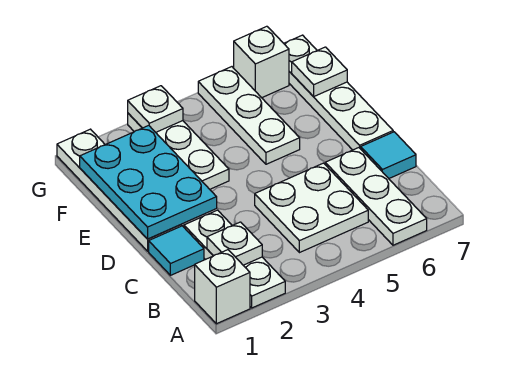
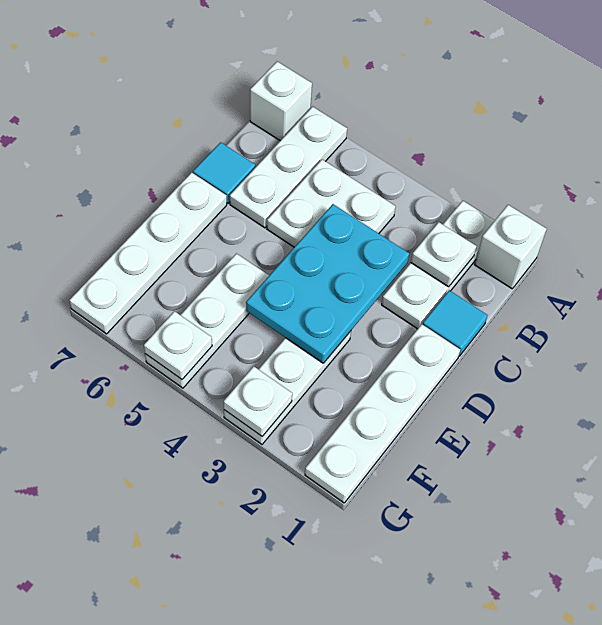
cyan plate D1:F2 level 2 -> cyan plate C3:E4 level 2
white plate F7 level 2 -> white plate G5 level 2
white brick G6 level 1 -> white brick A7 level 1

